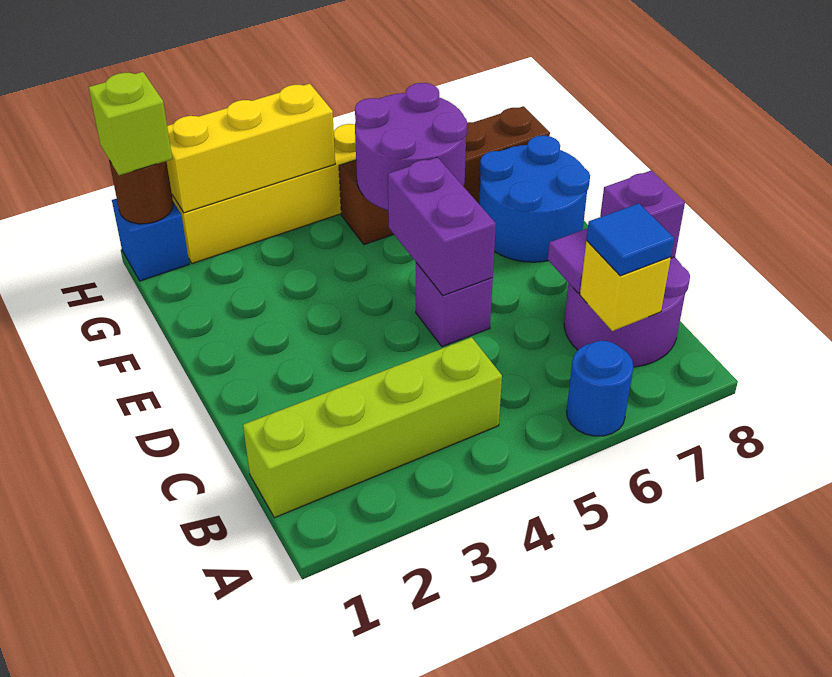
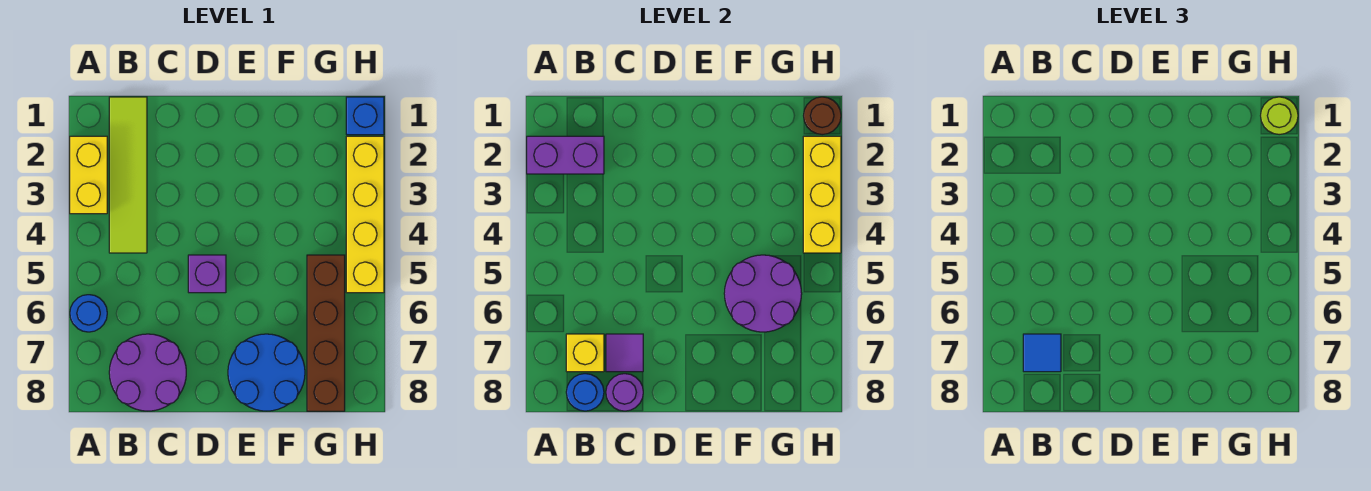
none -> yellow brick A2:A3 level 1
lime brick B1:B4 level 1 -> lime tile B1:B4 level 1
none -> blue round brick B8 level 2
purple brick C8 level 2 -> purple round brick C8 level 2
purple brick D5:E5 level 2 -> purple brick A2:B2 level 2
lime brick H1 level 3 -> lime round brick H1 level 3

